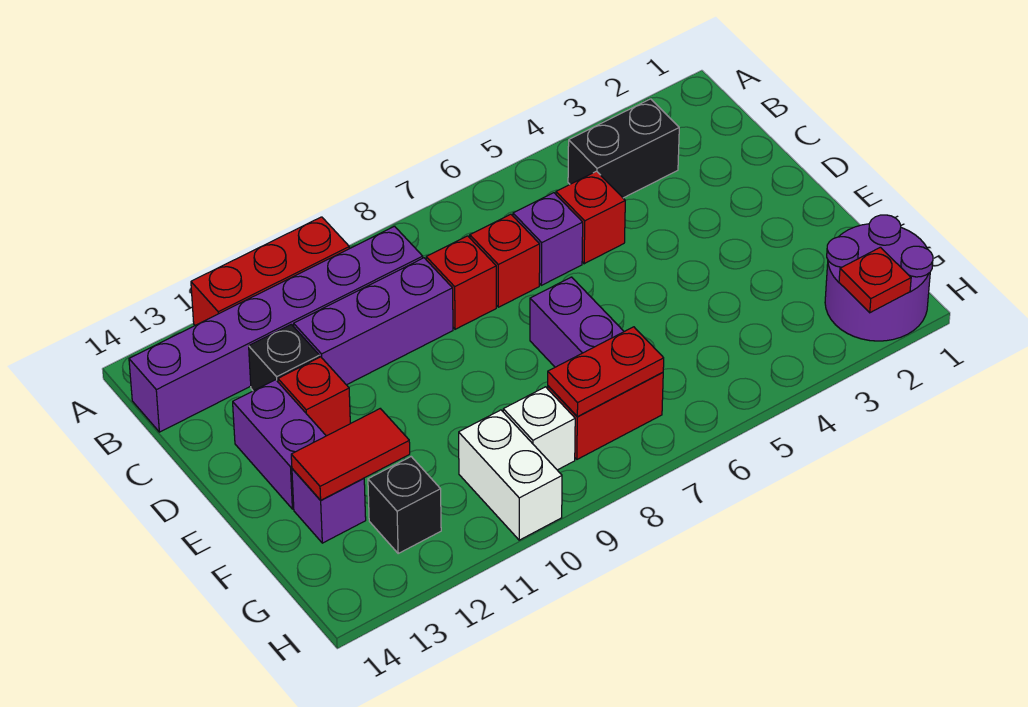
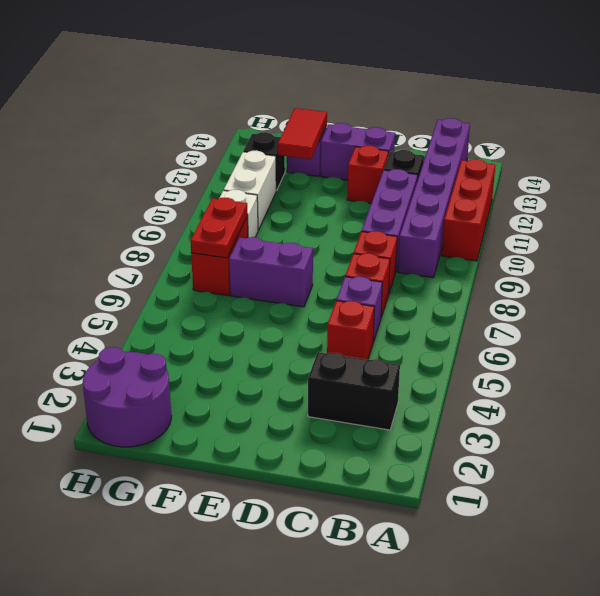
black brick B3:B4 level 1 -> black brick B3:C3 level 1
white brick G10:H10 level 1 -> white brick G10:G11 level 1
red plate H2 level 2 -> none

